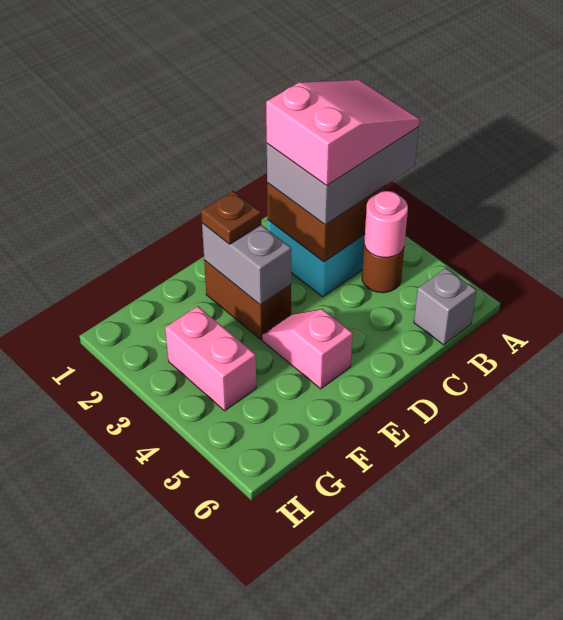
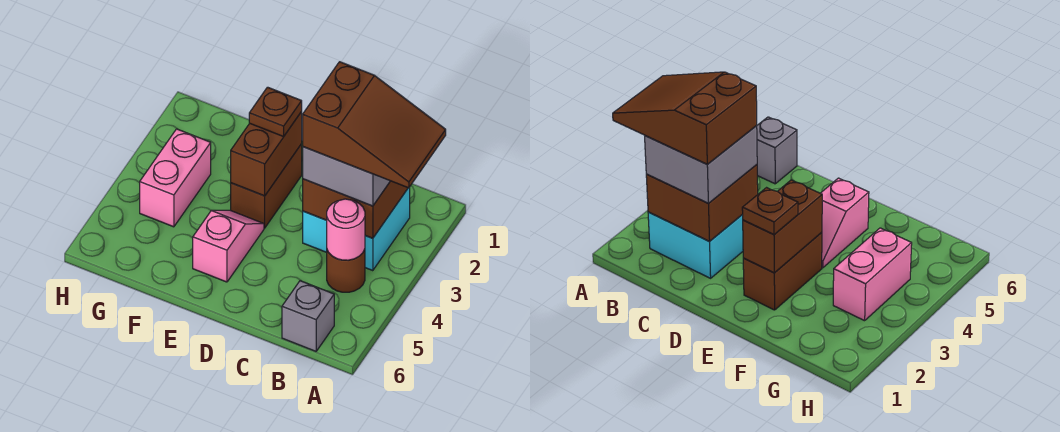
grey brick A2:C3 level 3 -> grey brick B2:C3 level 3
pink slope A2:C3 level 4 top C -> brown slope A2:C3 level 4 top C
grey brick E2:E3 level 2 -> brown brick E2:E3 level 2

